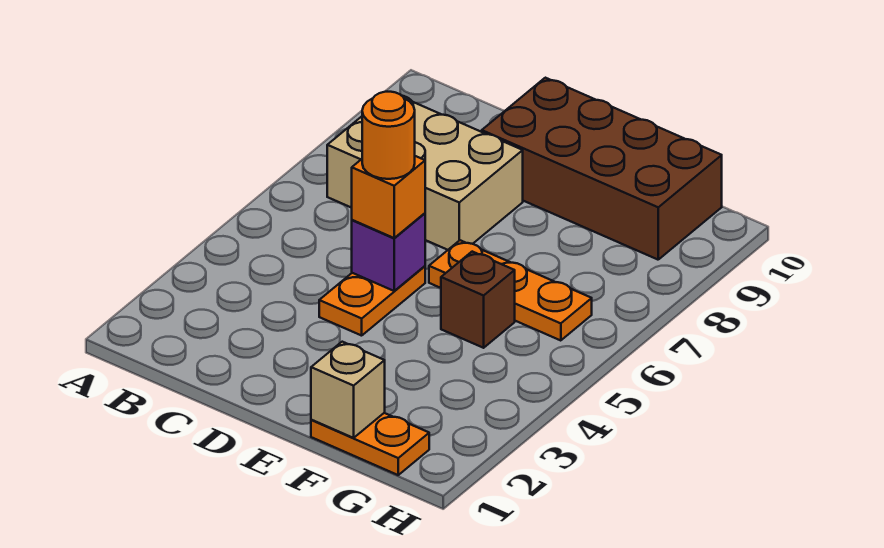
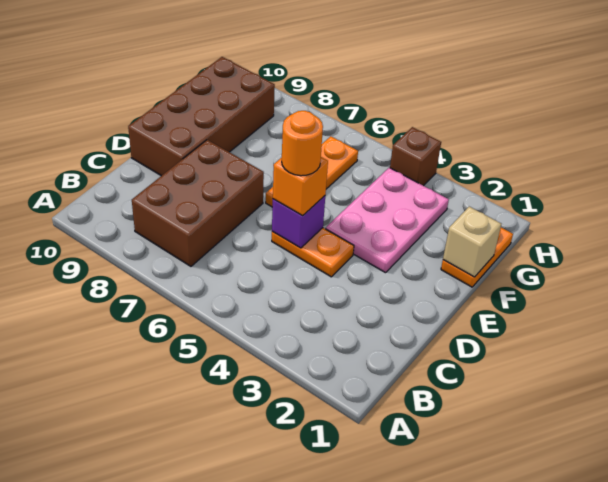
tan brick B7:D8 level 1 -> brown brick B7:D8 level 1
none -> pink plate E3:G4 level 1
brown brick F5 level 1 -> brown brick H4 level 1

